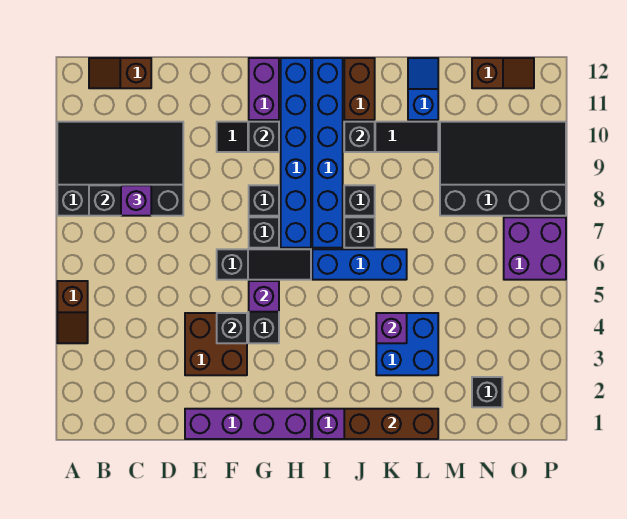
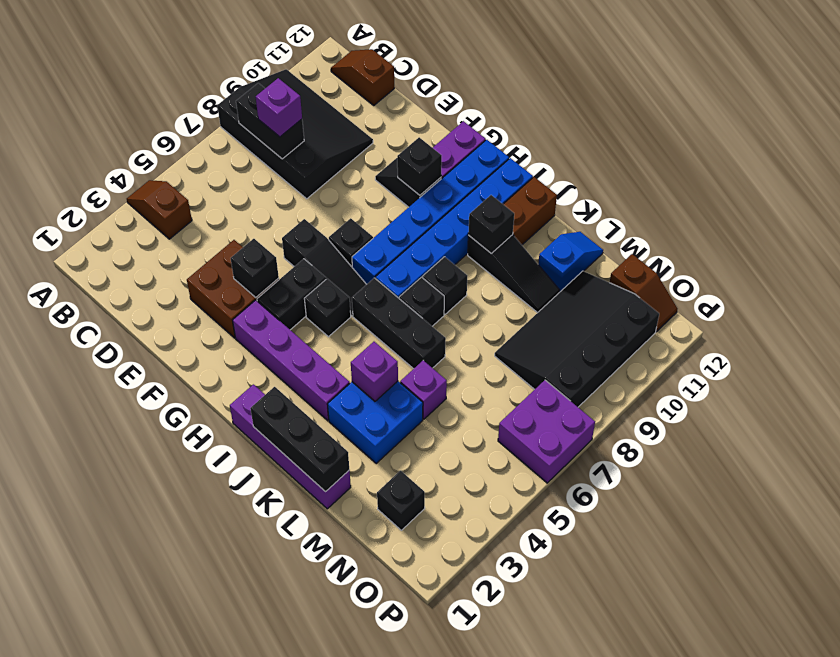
brown slope A4:A5 level 1 top 5 -> brown slope A4:B4 level 1 top B
purple brick E1:H1 level 1 -> purple brick G3:J3 level 1
purple brick G5 level 2 -> purple brick L5 level 1
black brick G8 level 1 -> black brick H5 level 1
blue brick I6:K6 level 1 -> black brick I6:K6 level 1
brown brick J1:L1 level 2 -> black brick J1:L1 level 2
black slope M8:P10 level 1 top 8 -> black slope M8:O11 level 1 top O

